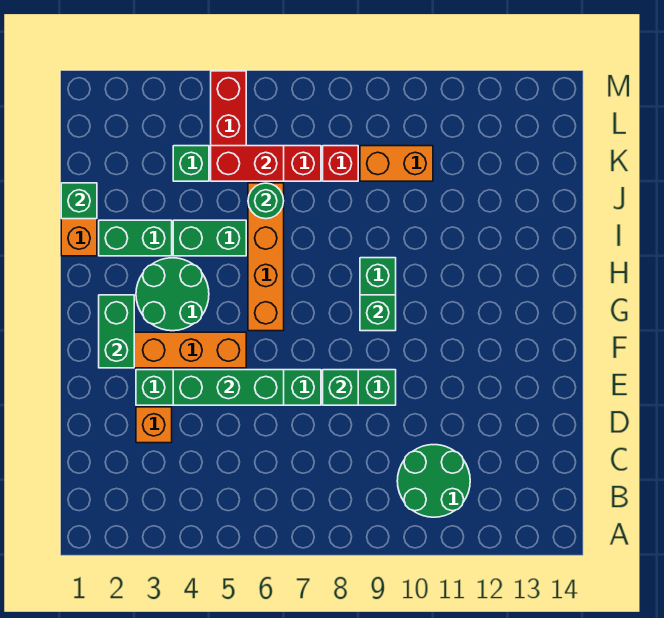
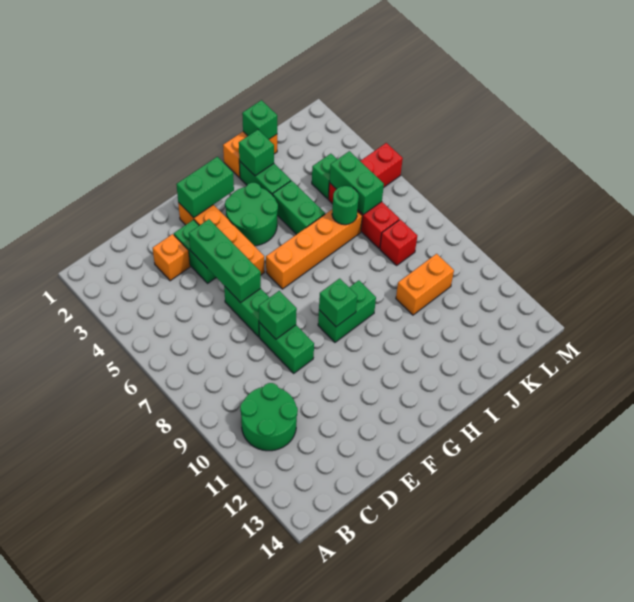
none -> green brick I2 level 2
red brick K5:K6 level 2 -> green brick K5:K6 level 2
orange brick K9:K10 level 1 -> orange brick J10:K10 level 1

